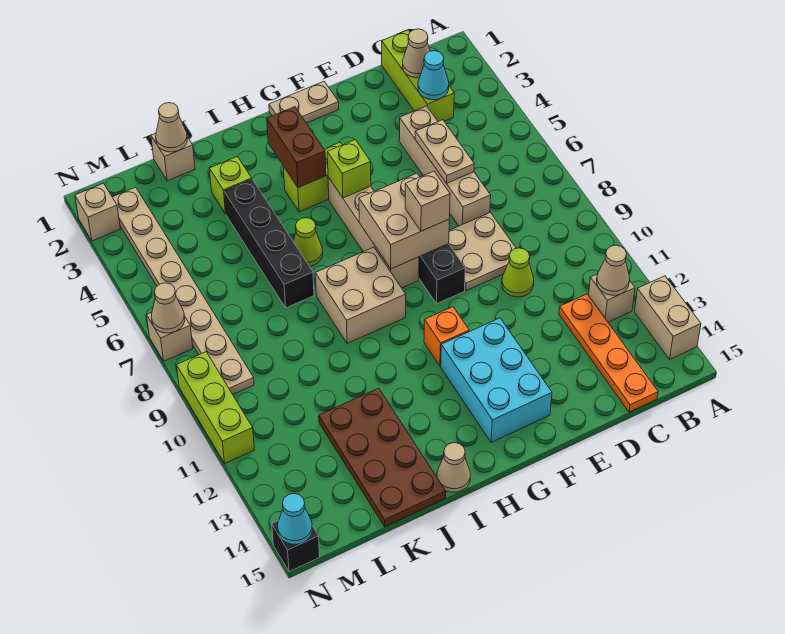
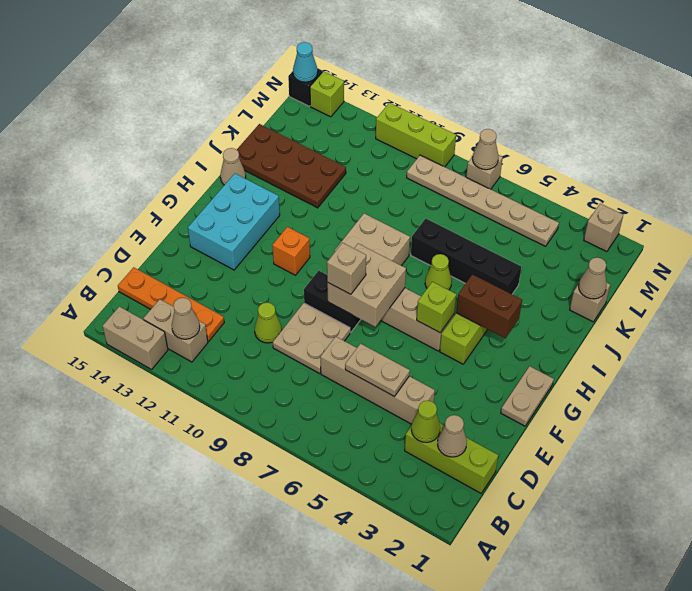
tan brick B12 level 1 -> tan brick B12:B13 level 1
cyan cone C3 level 2 -> lime cone C3 level 2
cyan brick F12:G14 level 1 -> cyan brick F13:H14 level 1
lime brick J3 level 1 -> lime brick N14 level 1
tan plate M2:M9 level 1 -> tan plate M4:M9 level 1

